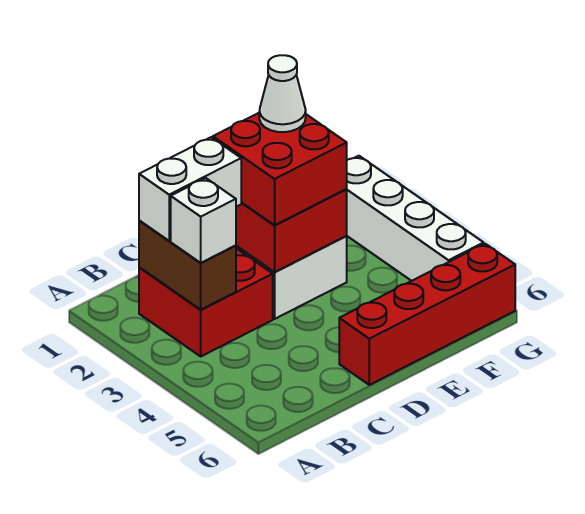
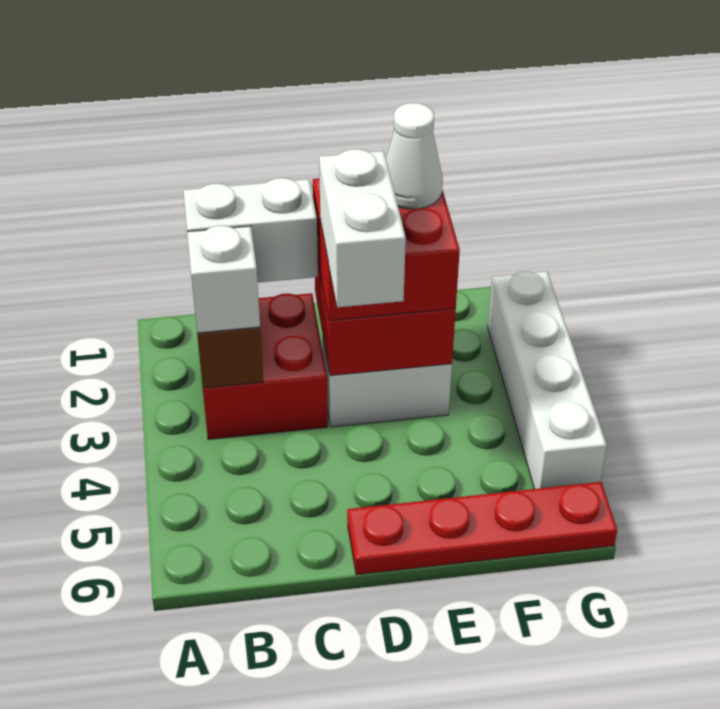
none -> white brick D3:D4 level 4
red brick D6:G6 level 1 -> red plate D6:G6 level 1

